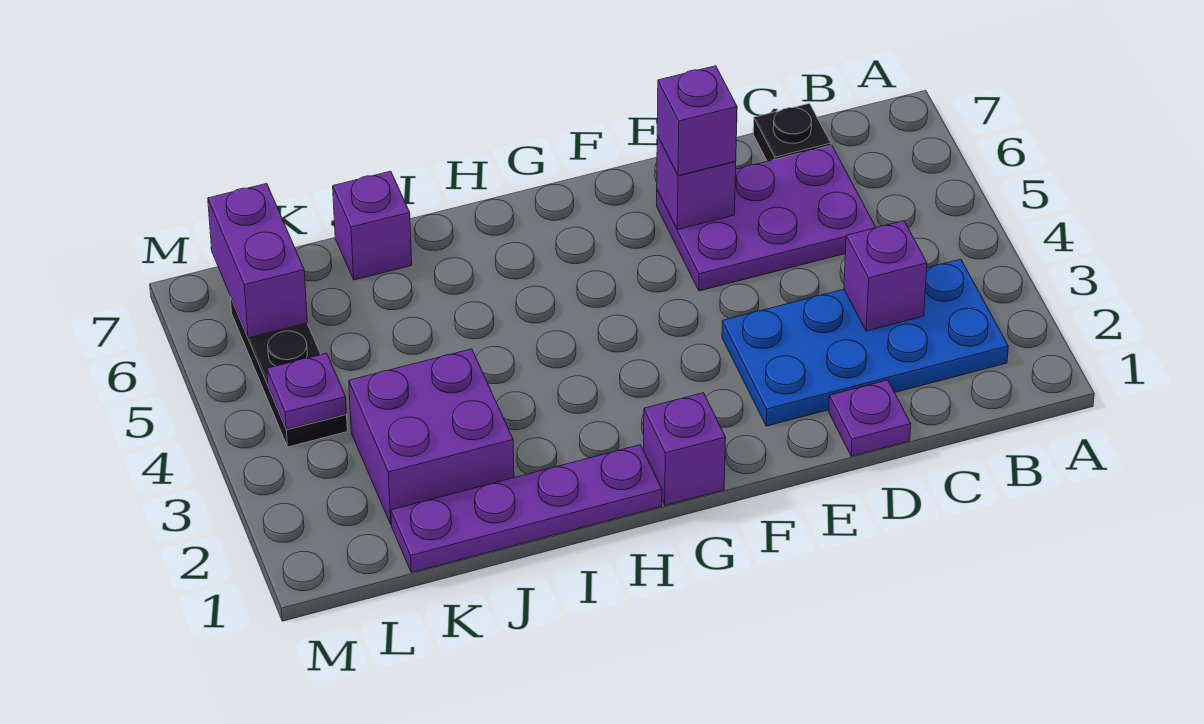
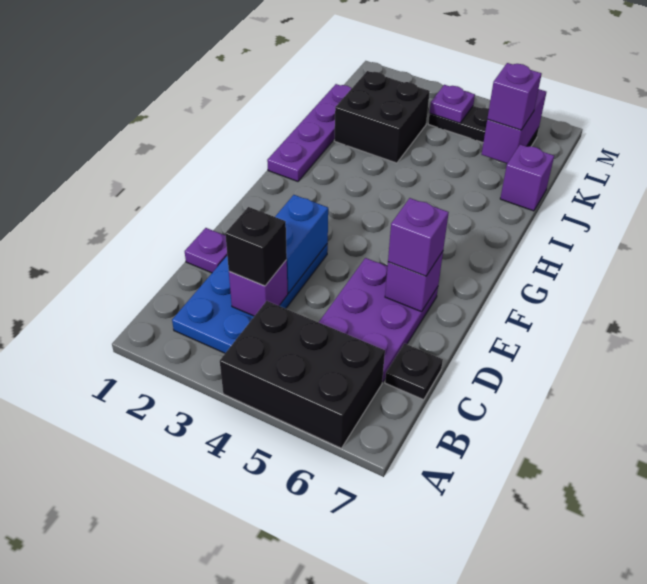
none -> black brick A4:B6 level 1
none -> black brick C3 level 3
none -> blue brick D3:E3 level 2
purple brick G1 level 1 -> purple brick K6 level 3
purple brick J2:K3 level 1 -> black brick J2:K3 level 1
purple brick L6:L7 level 2 -> purple brick K6:L6 level 2

